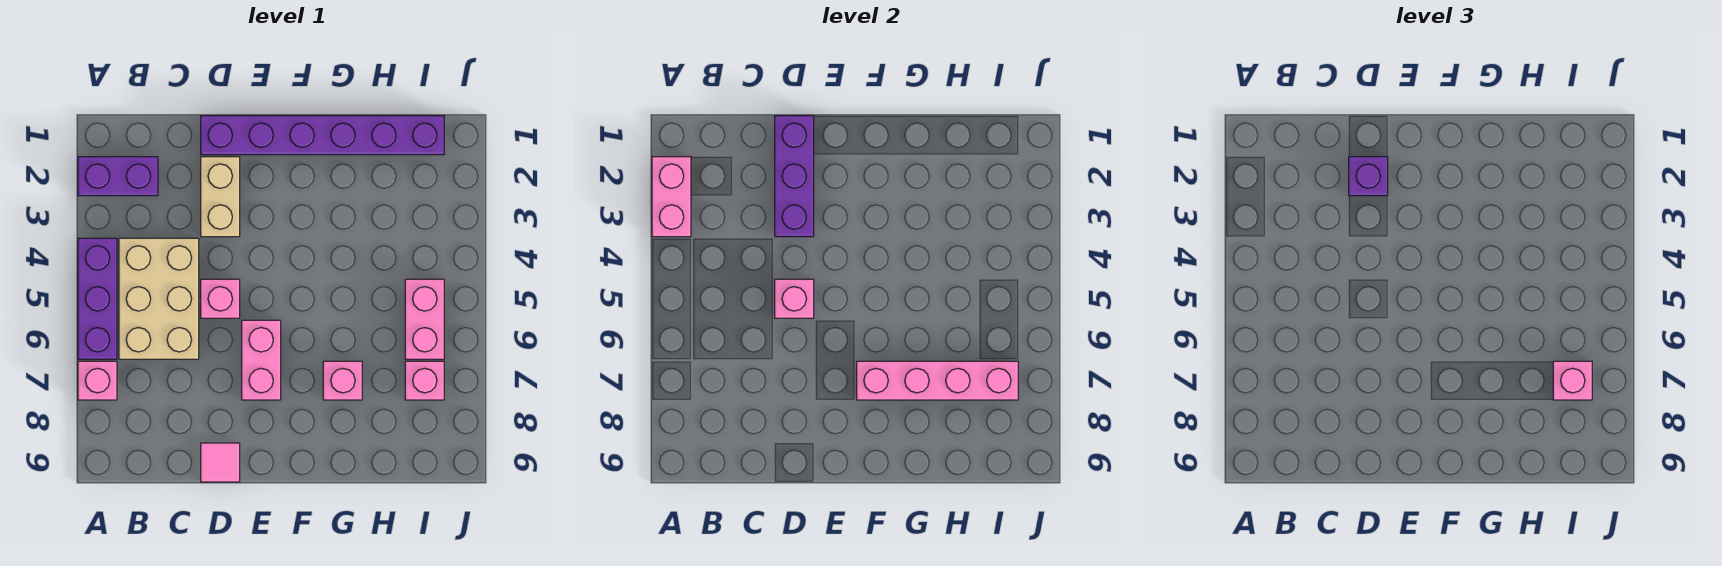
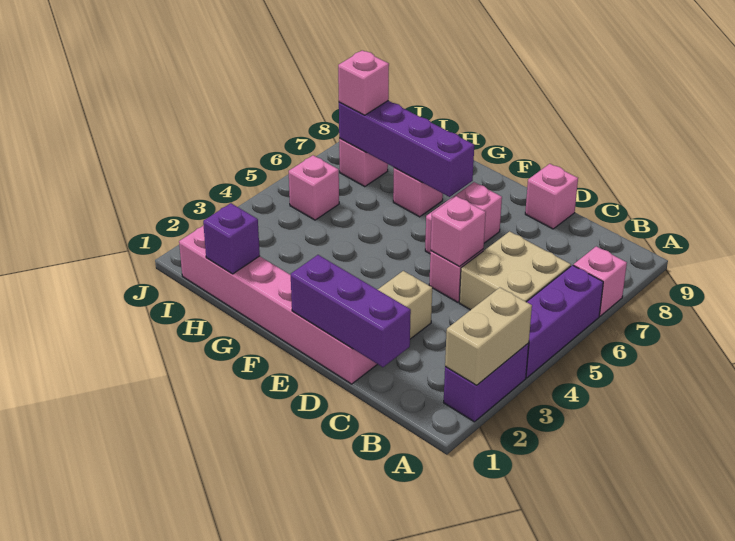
purple brick A2:B2 level 1 -> purple brick A2:A3 level 1
pink brick A2:A3 level 2 -> tan brick A2:A3 level 2
tan brick B4:C6 level 1 -> tan brick B5:C6 level 1
purple brick D1:I1 level 1 -> pink brick D1:I1 level 1
purple brick D1:D3 level 2 -> purple brick C1:E1 level 2
purple brick D2 level 3 -> purple brick H1 level 2
pink tile D9 level 1 -> pink brick D9 level 1
pink brick F7:I7 level 2 -> purple brick F7:I7 level 2
pink brick I5:I6 level 1 -> pink brick I5 level 1

